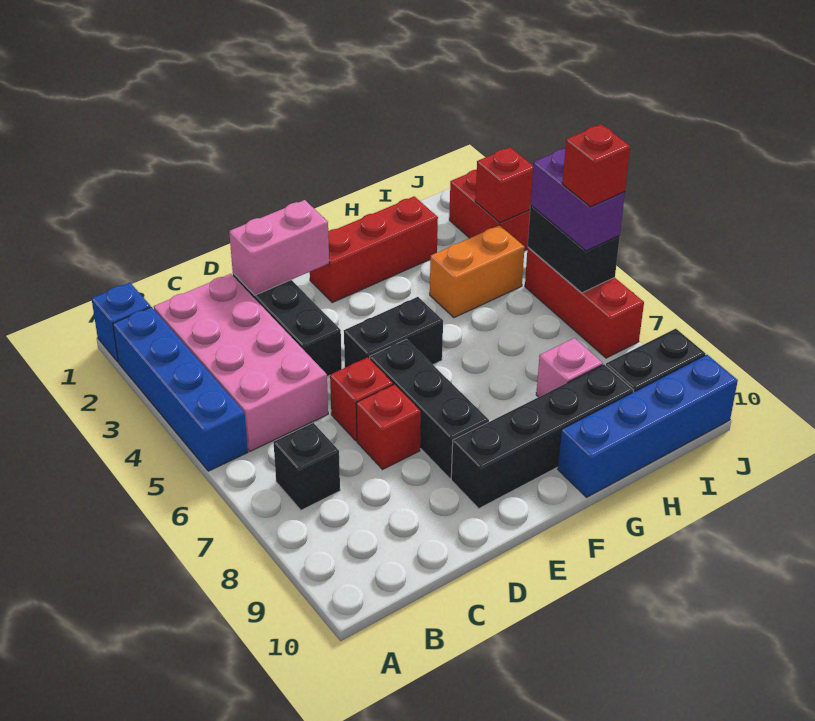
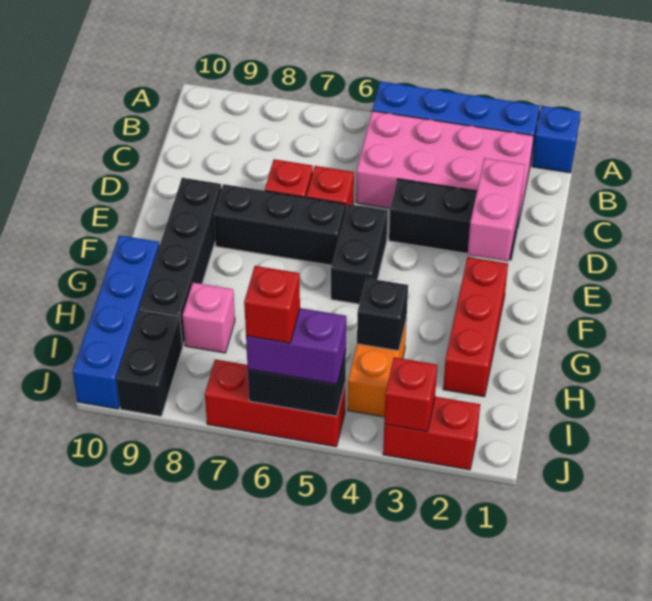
black brick B7 level 1 -> black brick H4 level 2

